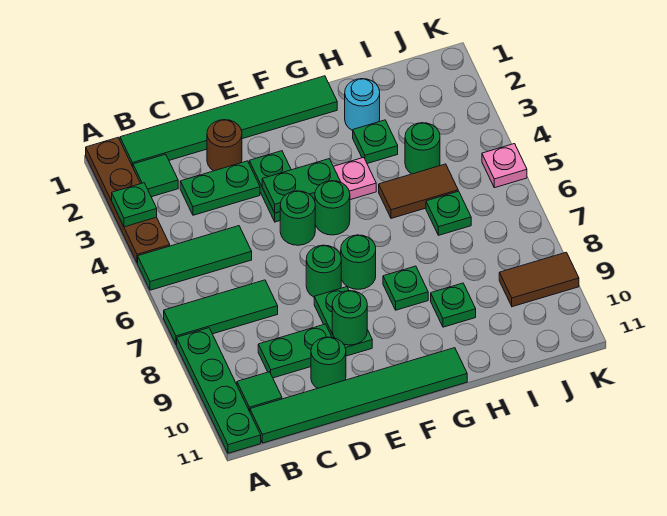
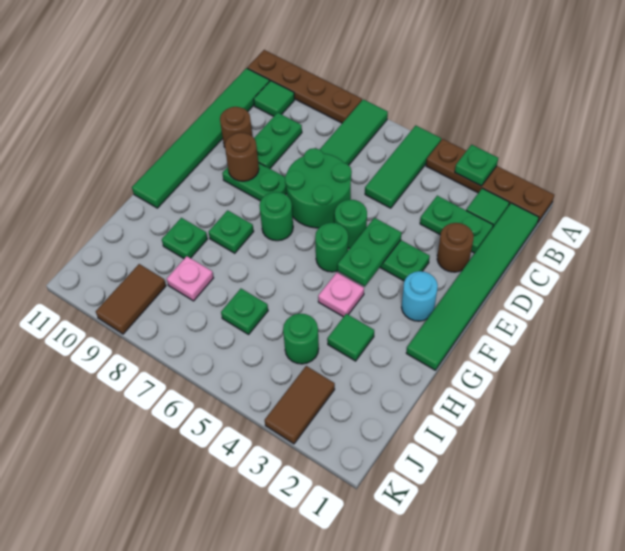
green plate A8:A11 level 1 -> brown plate A8:A11 level 1
green plate C3:D3 level 1 -> green plate C2:C3 level 1
green round brick D10 level 1 -> brown round brick D10 level 1
green round brick E7 level 1 -> green round brick D6:E7 level 1
green round brick E9 level 2 -> brown round brick E9 level 2
cyan round brick H2 level 1 -> cyan round brick F2 level 1
green plate H3 level 1 -> green tile H3 level 1
brown tile H5:I5 level 1 -> brown tile J3:K3 level 1
pink plate K5 level 1 -> pink plate I8 level 1

